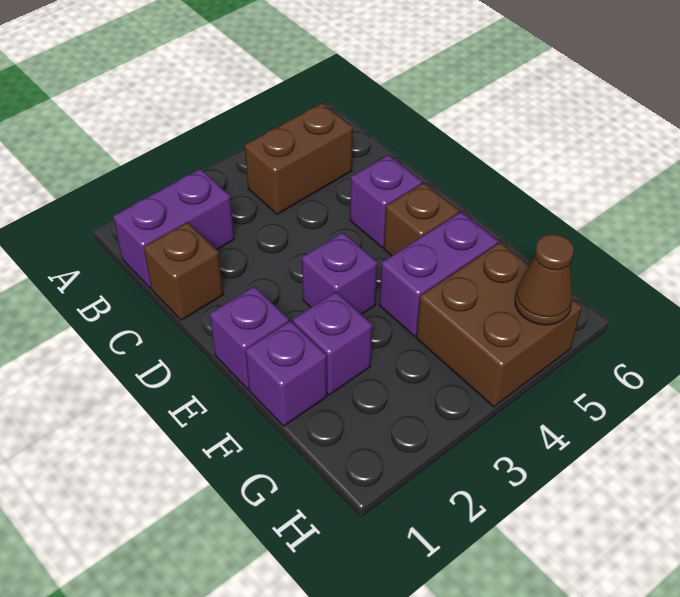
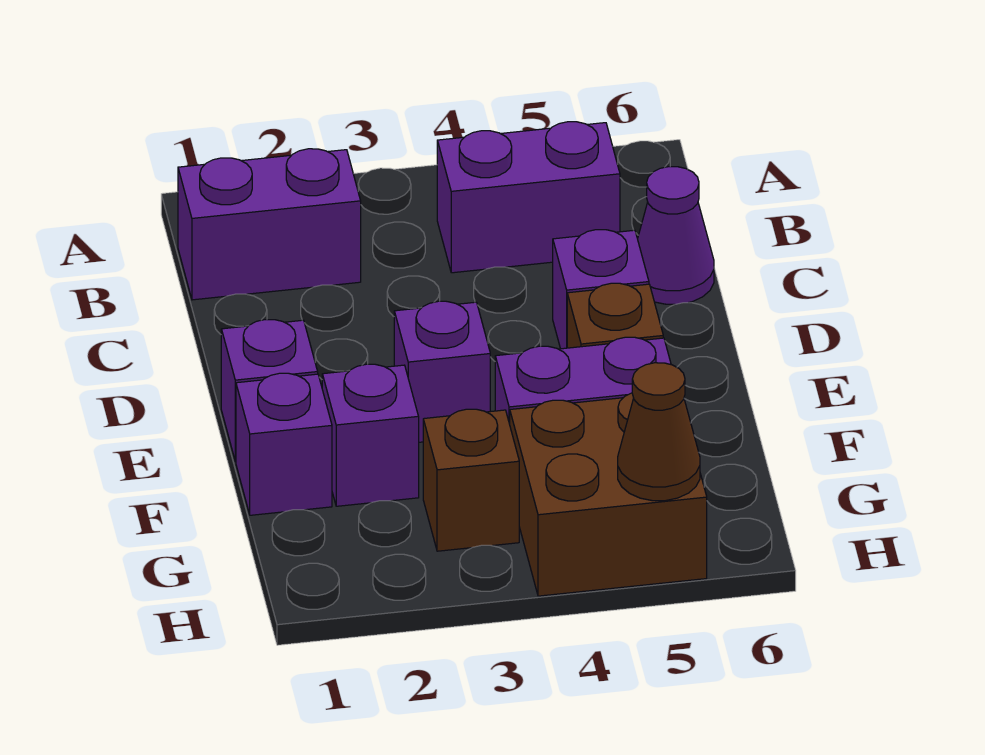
brown brick B4:B5 level 1 -> purple brick B4:B5 level 1
brown brick C1 level 1 -> brown brick G3 level 1
none -> purple cone C6 level 1

